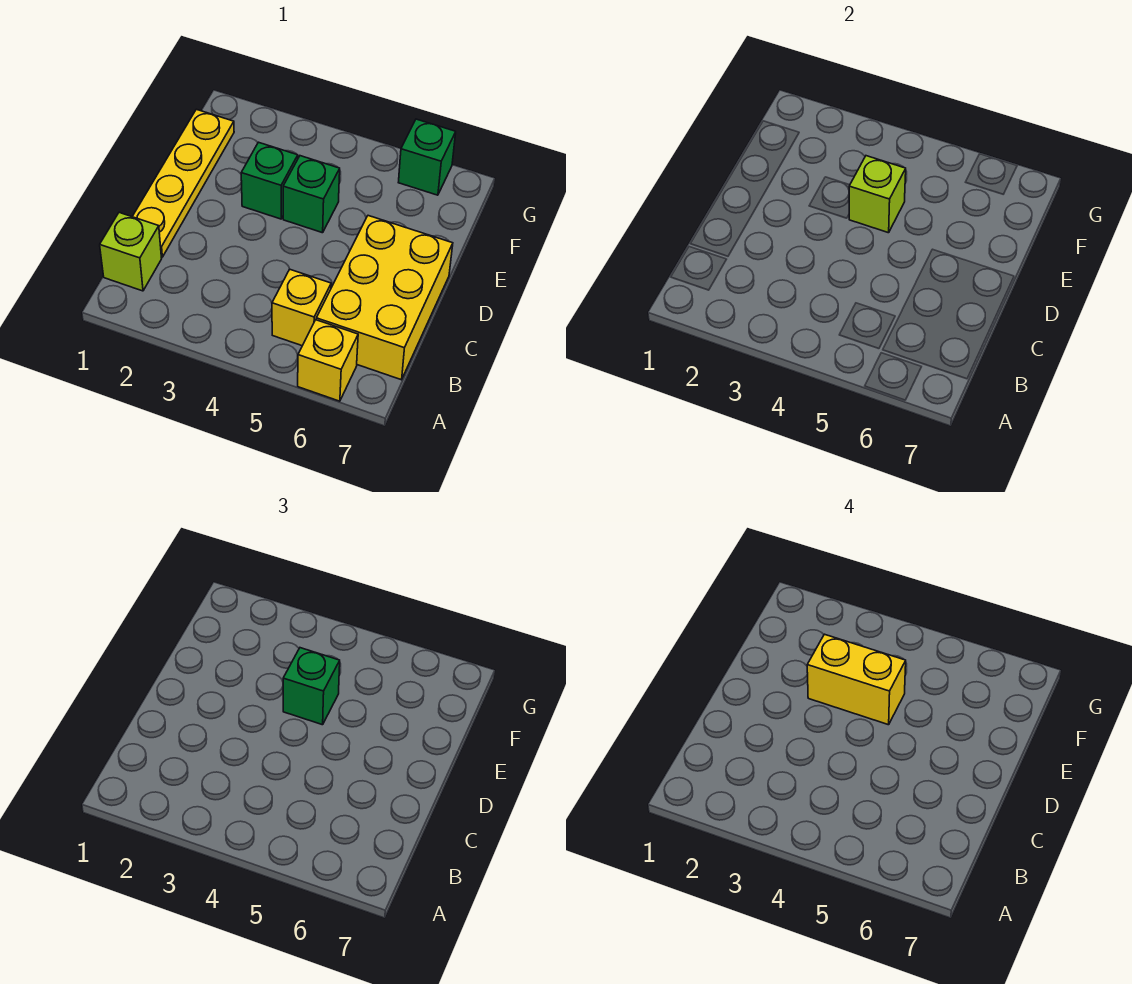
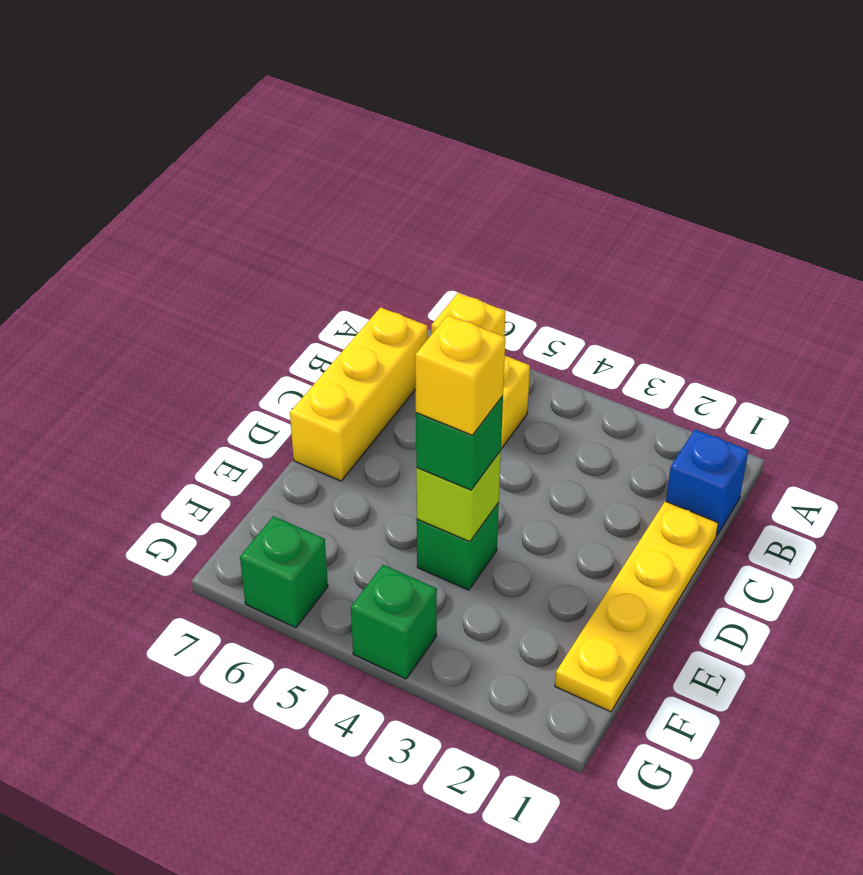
lime brick B1 level 1 -> blue brick B1 level 1
yellow brick B6:D7 level 1 -> yellow brick B7:D7 level 1
green brick E3 level 1 -> green brick G4 level 1
yellow brick E3:E4 level 4 -> yellow brick E4 level 4

